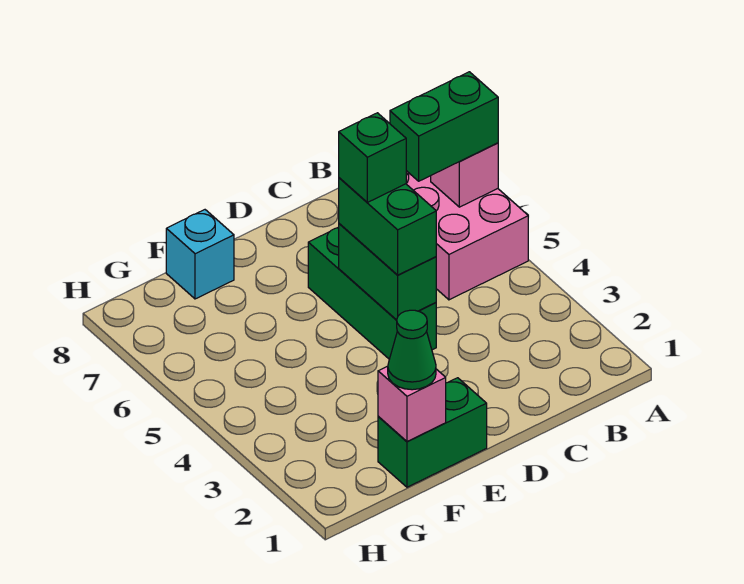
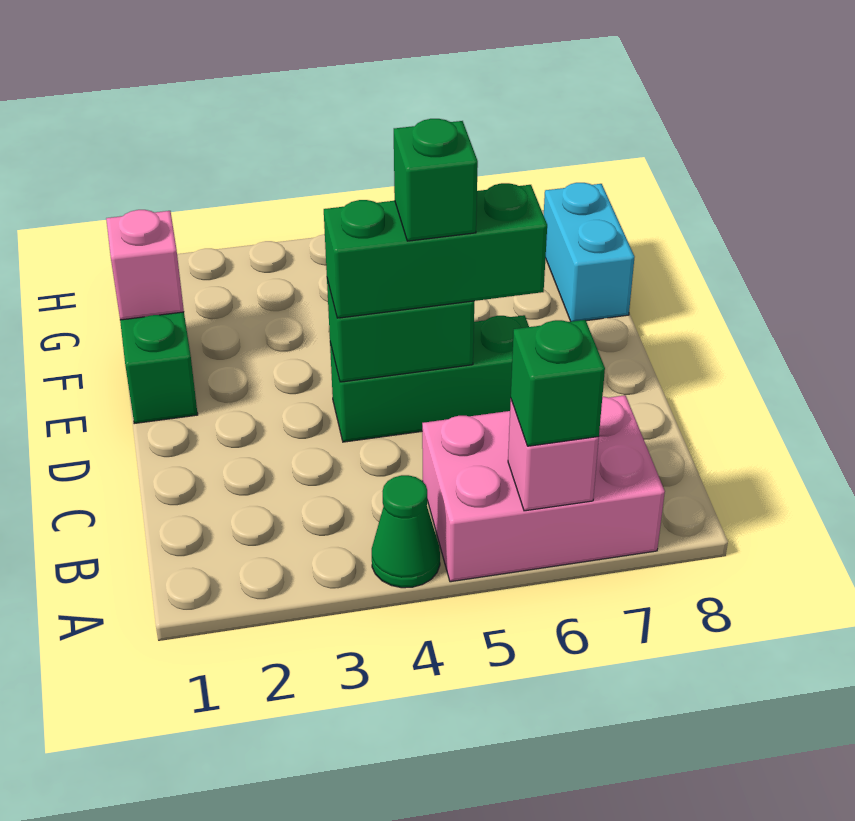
green brick A6:B6 level 3 -> green brick A6 level 3
green brick D4:D5 level 3 -> green brick D4:D6 level 3
green cone F1 level 3 -> green cone A4 level 1
cyan brick F8 level 1 -> cyan brick F8:G8 level 1

